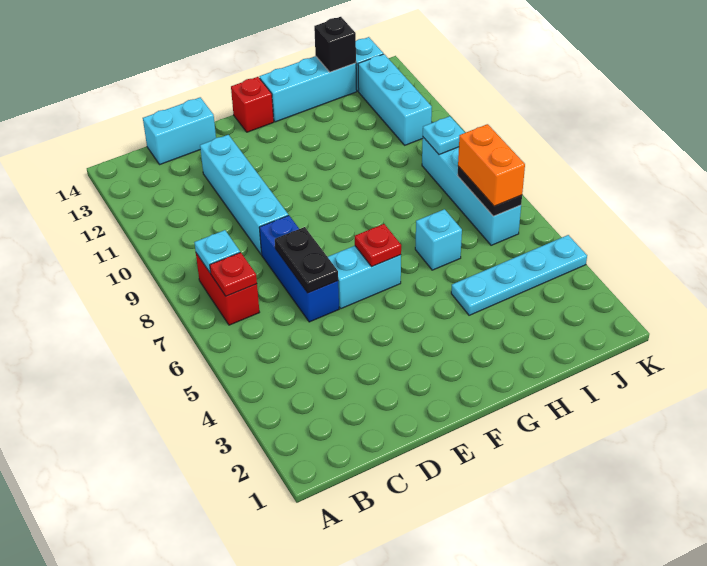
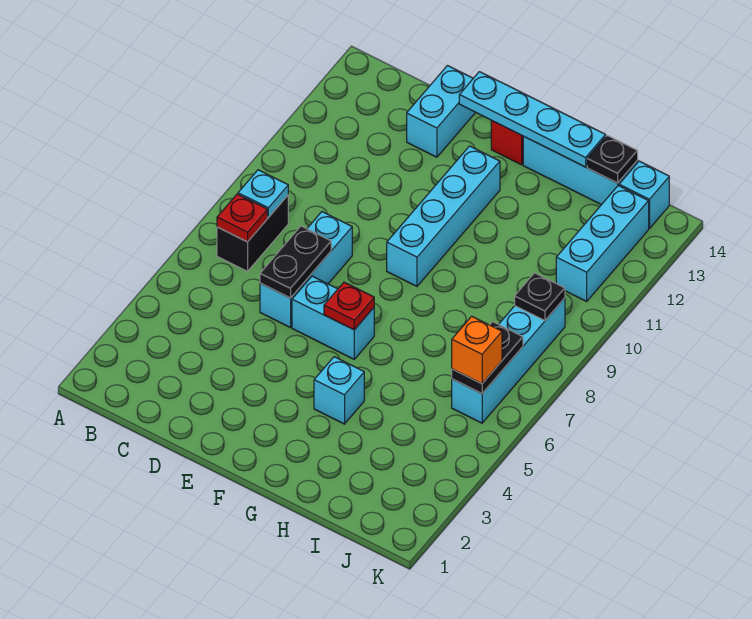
red brick B7:B8 level 1 -> black brick B7:B8 level 1
cyan brick C14:D14 level 1 -> cyan brick D13:D14 level 1
blue brick D6:D8 level 1 -> cyan brick D6:D8 level 1
cyan brick D9:D12 level 1 -> cyan brick F9:F12 level 1
cyan plate H4:K4 level 1 -> cyan plate E14:H14 level 2
cyan brick H6 level 1 -> cyan brick G4 level 1
black brick I14 level 2 -> black plate I14 level 2
orange brick J6:J7 level 3 -> orange brick J6 level 3
cyan plate J9 level 2 -> black plate J9 level 2

